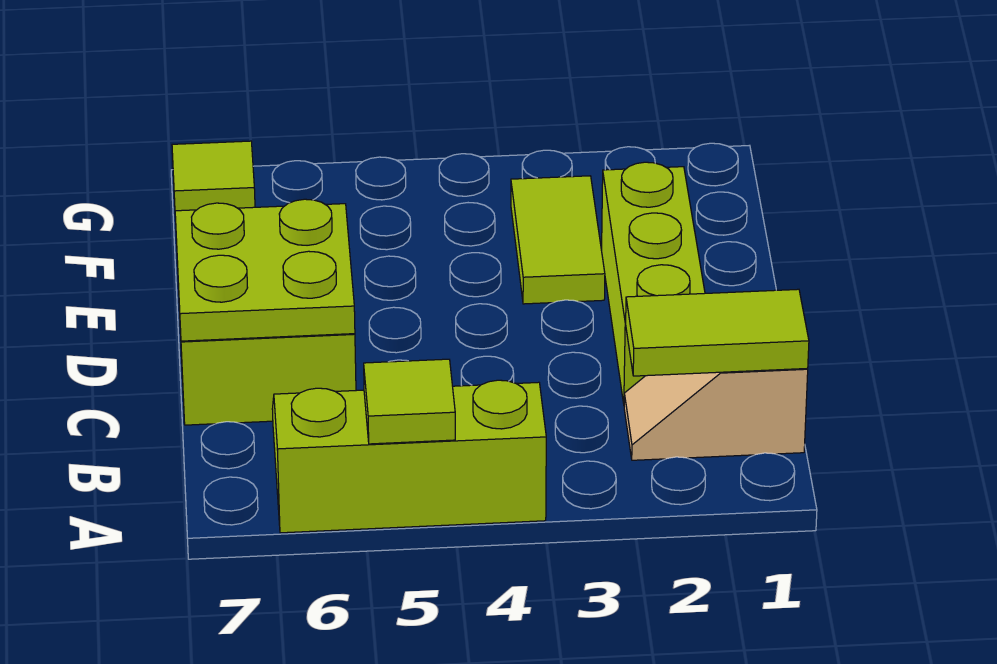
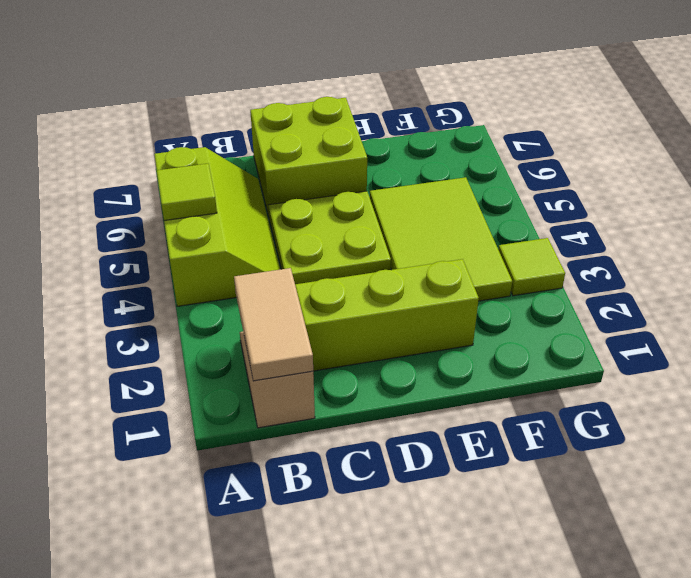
lime tile B1:B2 level 2 -> tan tile B1:B2 level 2
lime plate C6:D7 level 2 -> lime plate C4:D5 level 1
lime tile E3:F3 level 1 -> lime tile E3:F5 level 1
lime tile G7 level 1 -> lime tile G3 level 1

